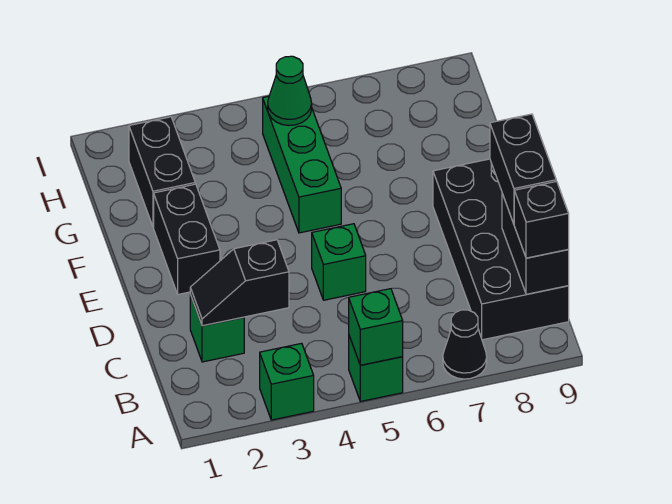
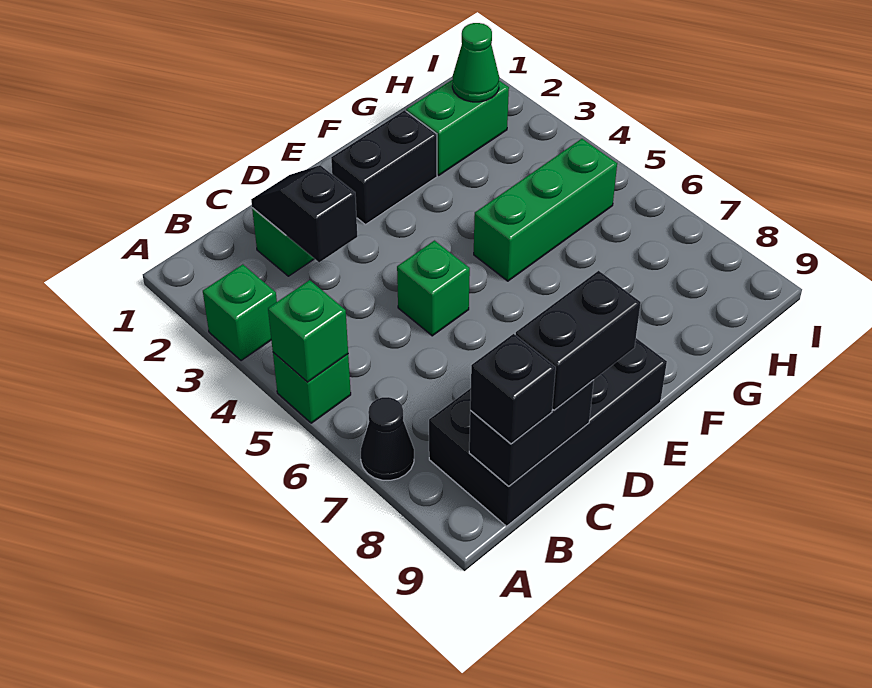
black brick G2:H2 level 1 -> green brick G2:H2 level 1
green cone H5 level 2 -> green cone H2 level 2

